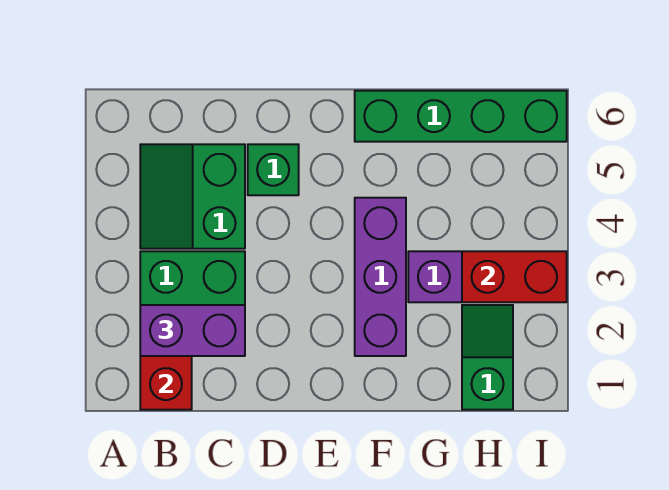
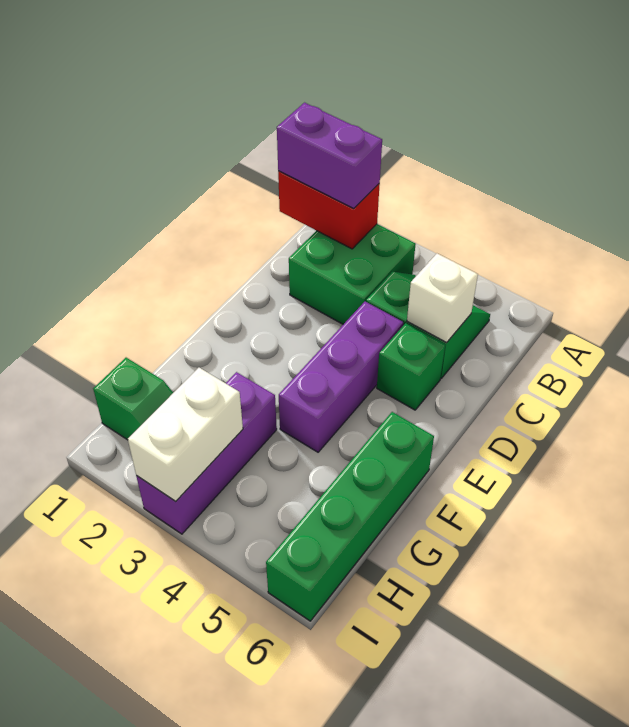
purple brick B2:C2 level 3 -> purple brick B1:B2 level 3
none -> white brick C5 level 2
purple brick F2:F4 level 1 -> purple brick D4:F4 level 1
red brick H3:I3 level 2 -> white brick H3:I3 level 2

